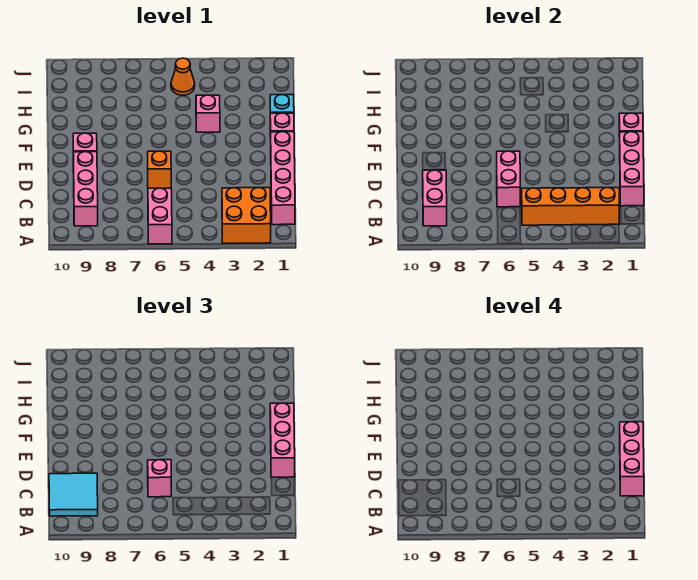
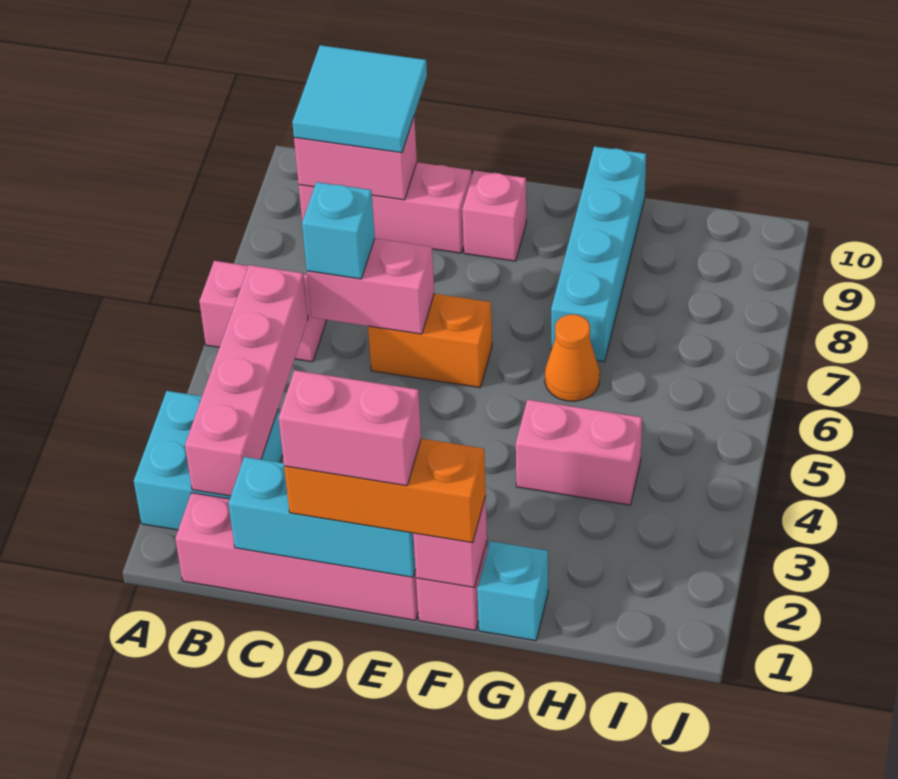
orange brick A2:B3 level 1 -> cyan brick A2:B3 level 1
orange brick B2:B5 level 2 -> pink brick B2:B5 level 2
pink brick C1:E1 level 2 -> cyan brick C1:E1 level 2
pink brick C1:E1 level 4 -> pink brick D1:E1 level 4
pink brick C6 level 3 -> cyan brick C6 level 3
pink brick D1:F1 level 3 -> orange brick D1:F1 level 3
orange brick D6 level 1 -> orange brick D6:E6 level 1
pink brick G4 level 1 -> pink brick G4:H4 level 1
none -> cyan brick G7:G10 level 1
orange cone I5 level 1 -> orange cone G6 level 1

